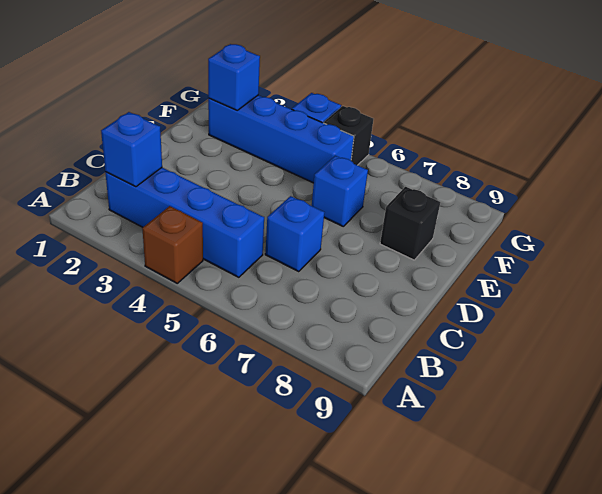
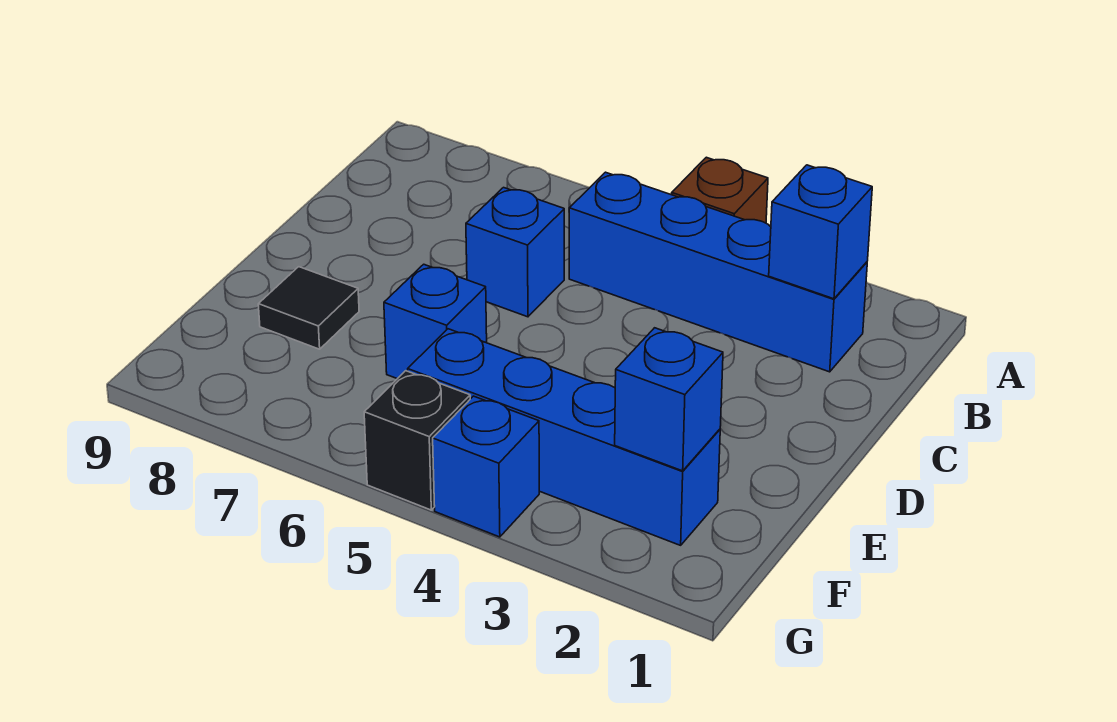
black brick E8 level 1 -> black tile E8 level 1

